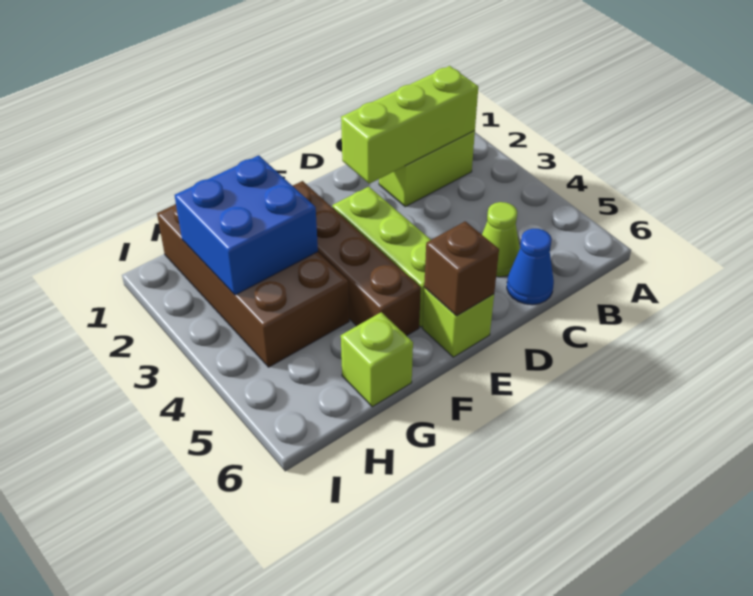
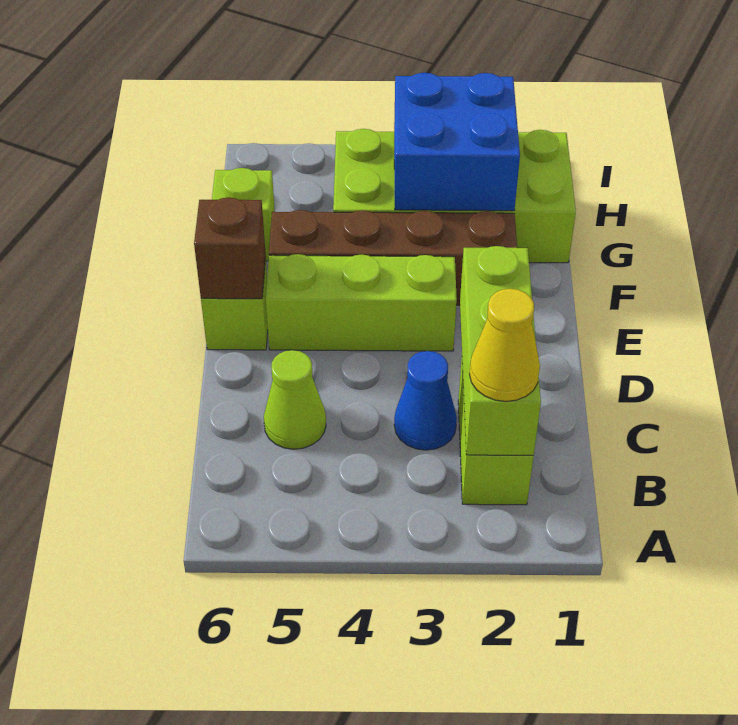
none -> yellow cone B2 level 3
blue cone C6 level 1 -> blue cone C3 level 1
brown brick G1:H4 level 1 -> lime brick G1:H4 level 1

